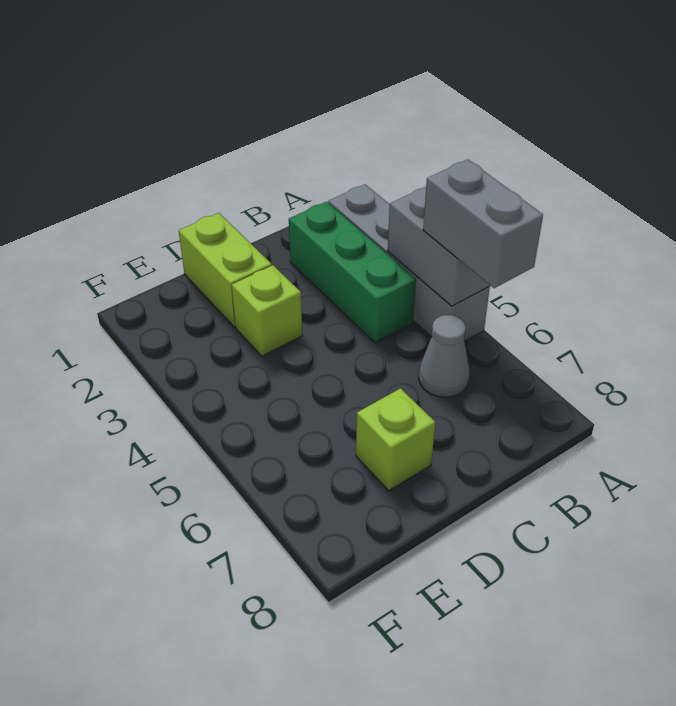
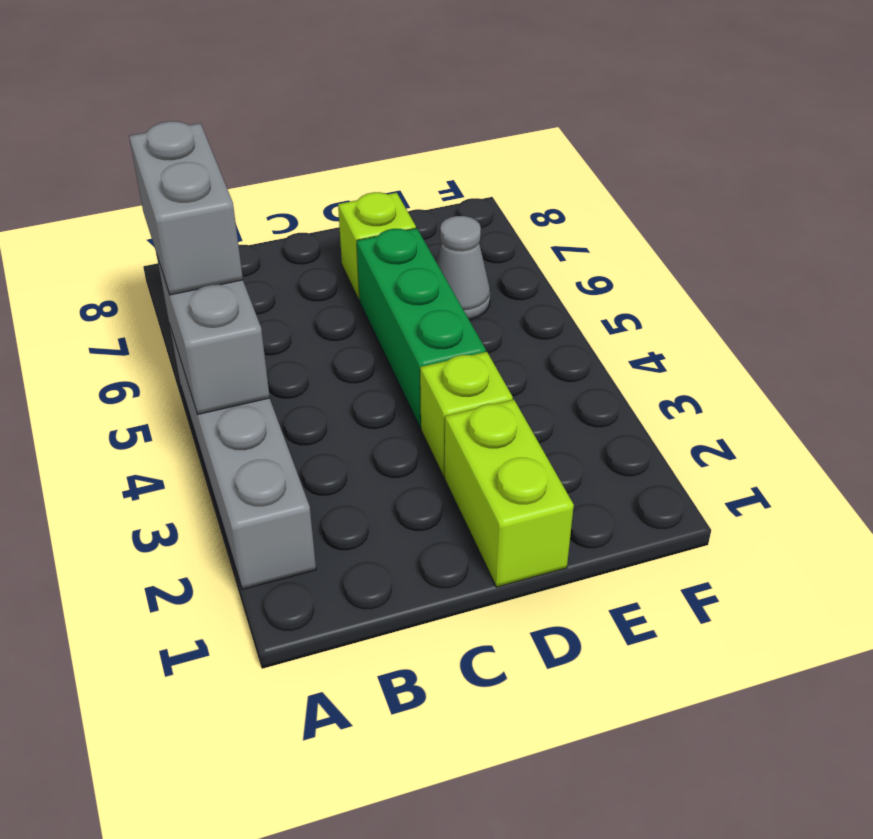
green brick B2:B4 level 1 -> green brick D4:D6 level 1
grey cone B6 level 1 -> grey cone E6 level 1

